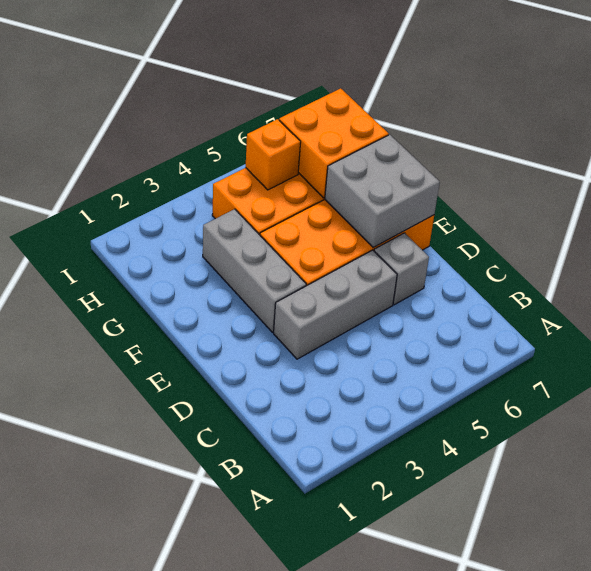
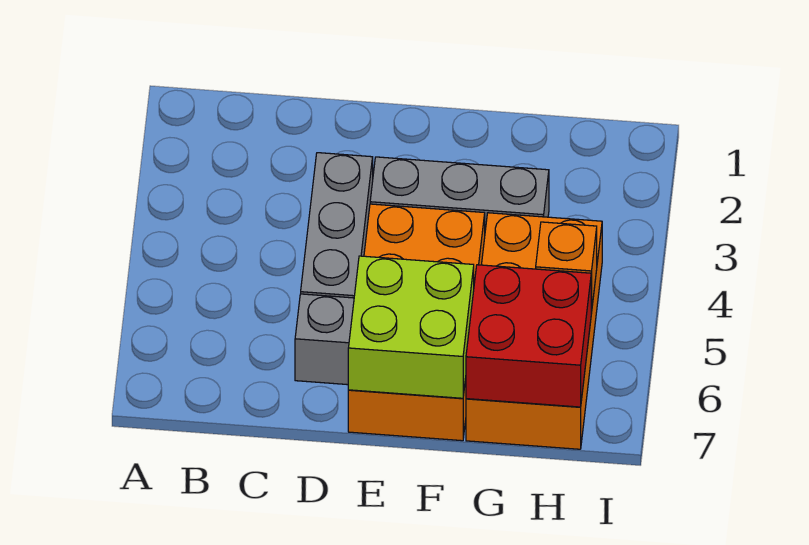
grey brick E6:F7 level 2 -> lime brick E6:F7 level 2
orange brick G6:H7 level 2 -> red brick G6:H7 level 2

